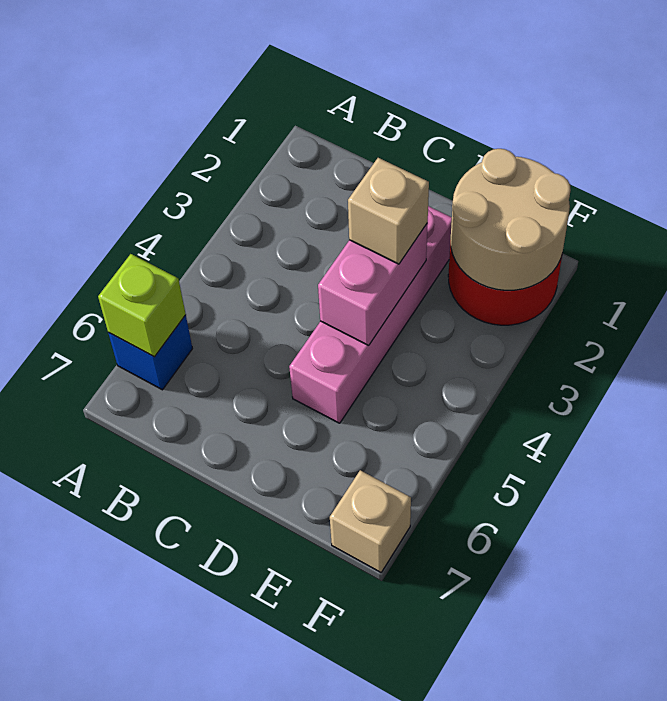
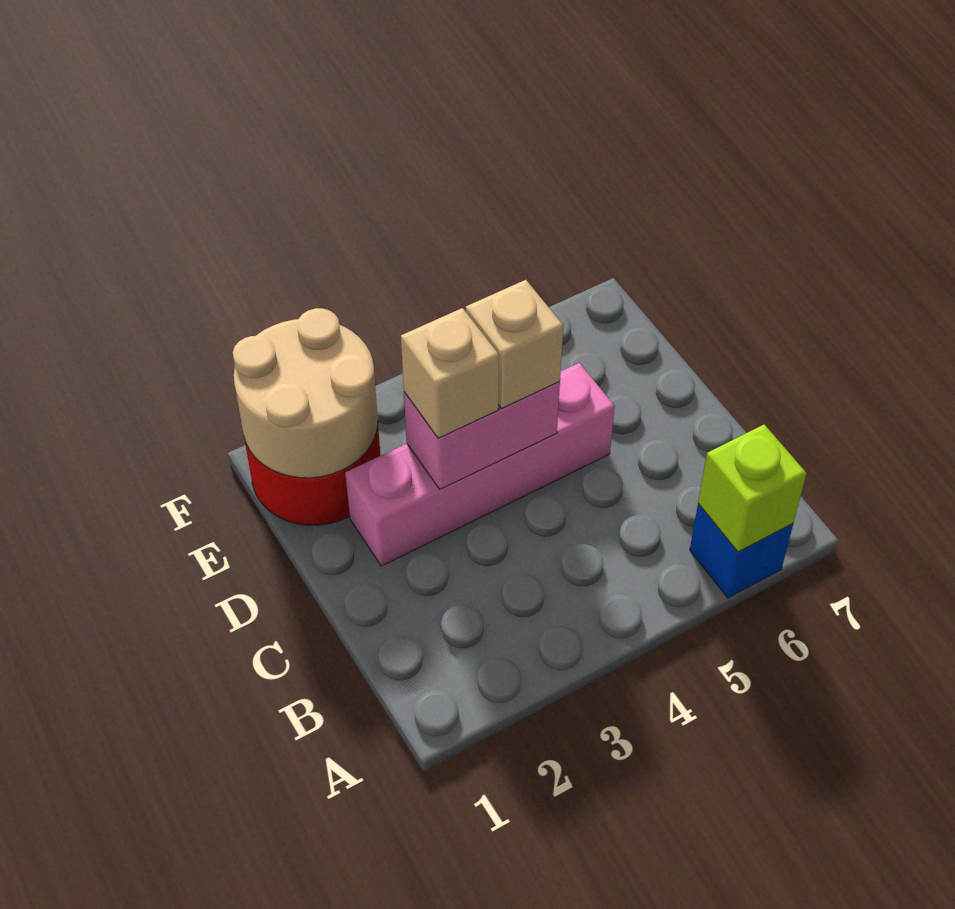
tan brick F7 level 1 -> tan brick D4 level 3

